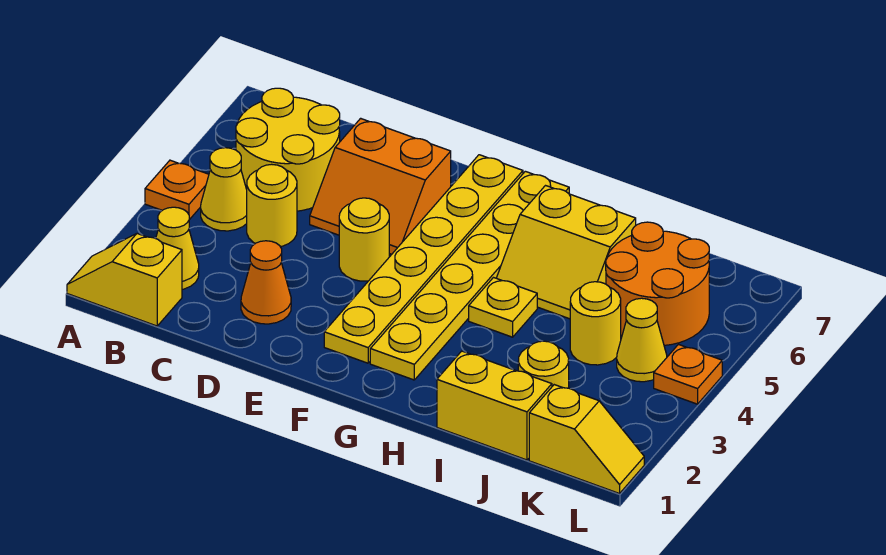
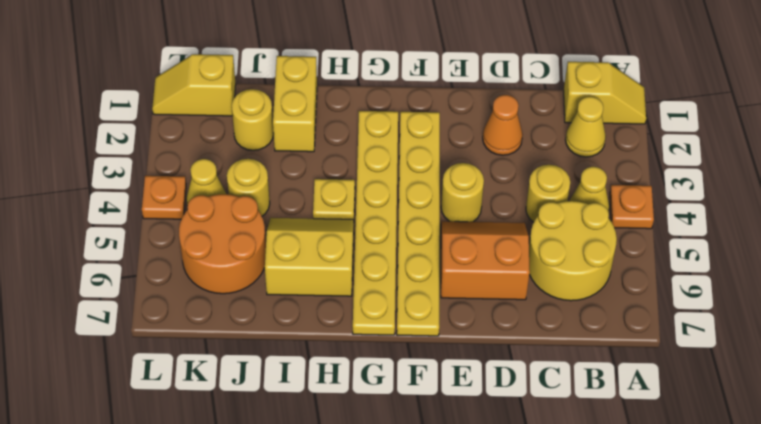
yellow brick I1:J1 level 1 -> yellow brick I1:I2 level 1

